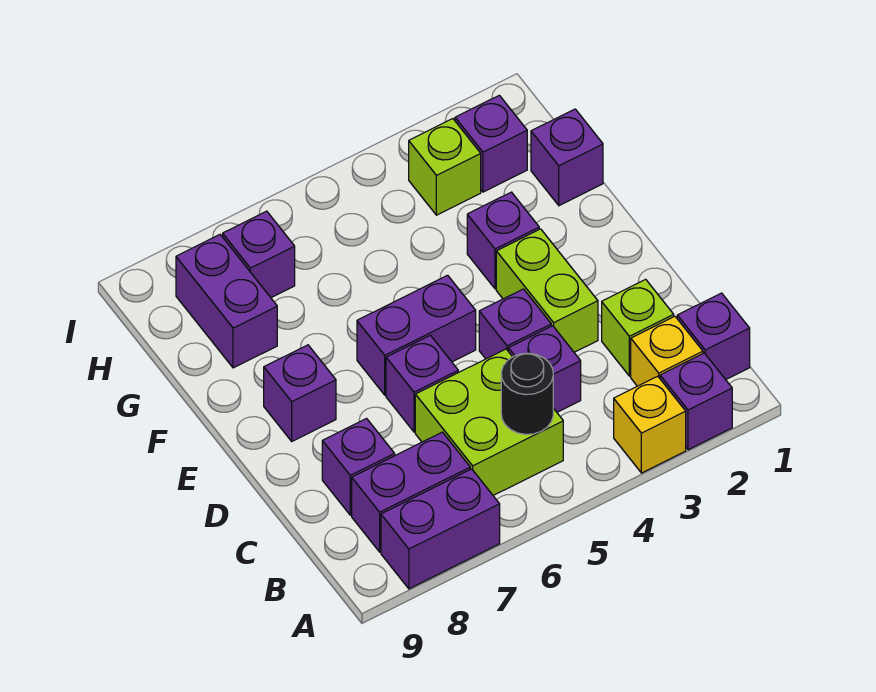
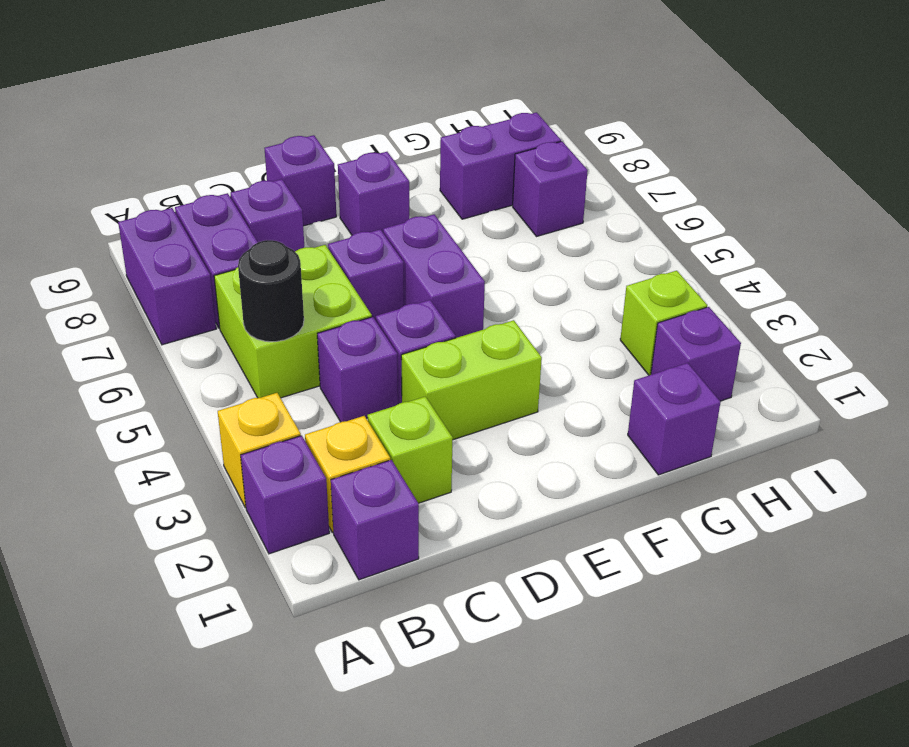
purple brick F3 level 1 -> purple brick D9 level 1

